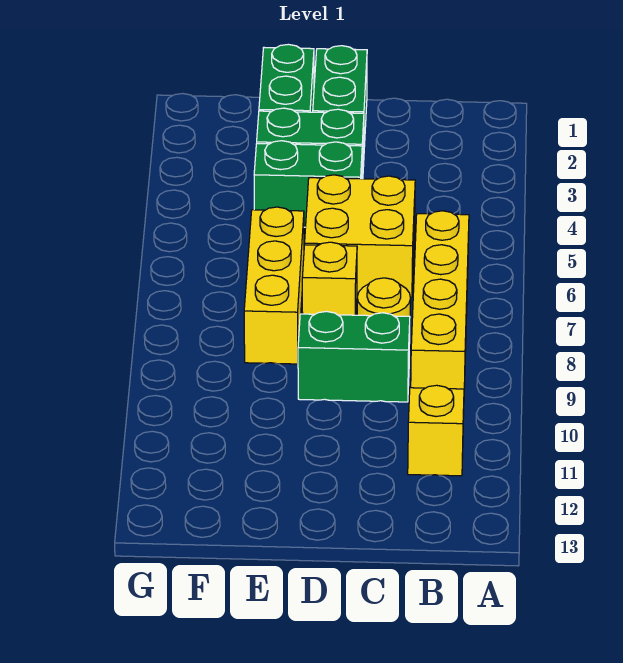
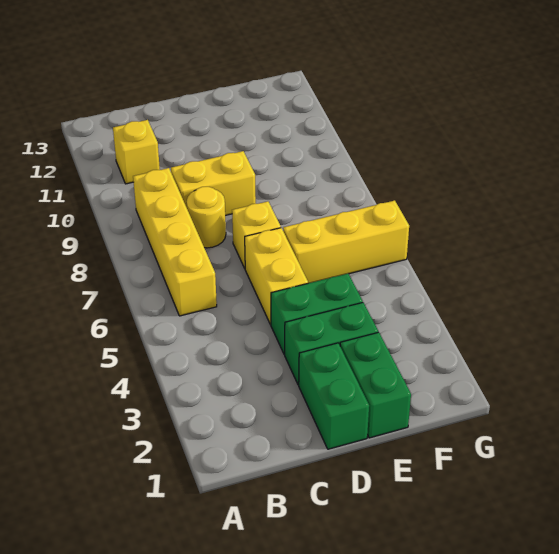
yellow brick C5:D6 level 1 -> yellow brick D5:D6 level 1
green brick C9:D9 level 1 -> yellow brick C9:D9 level 1
yellow brick E6:E8 level 1 -> yellow brick E6:G6 level 1

